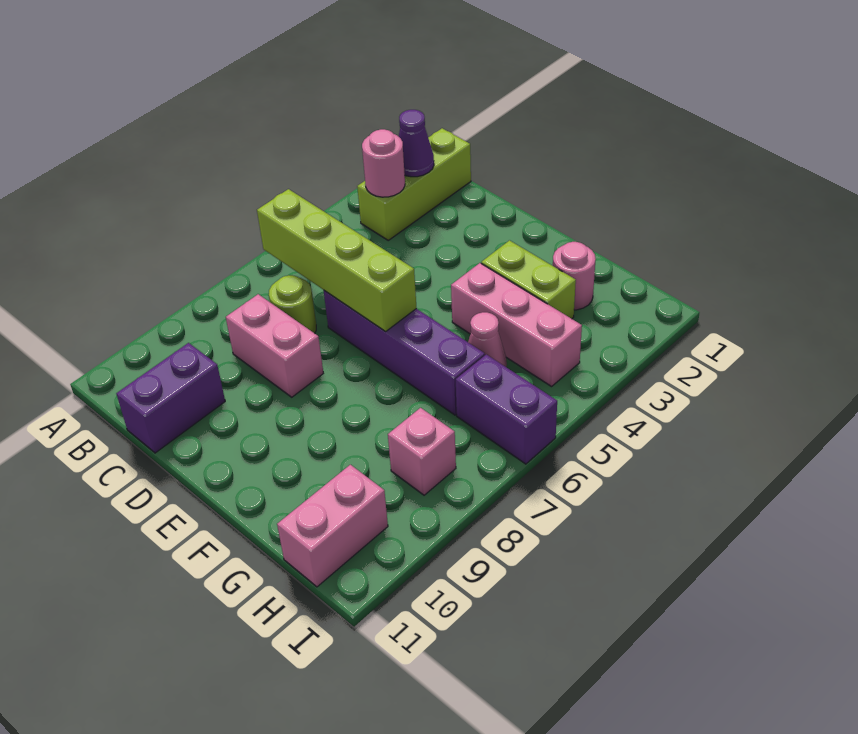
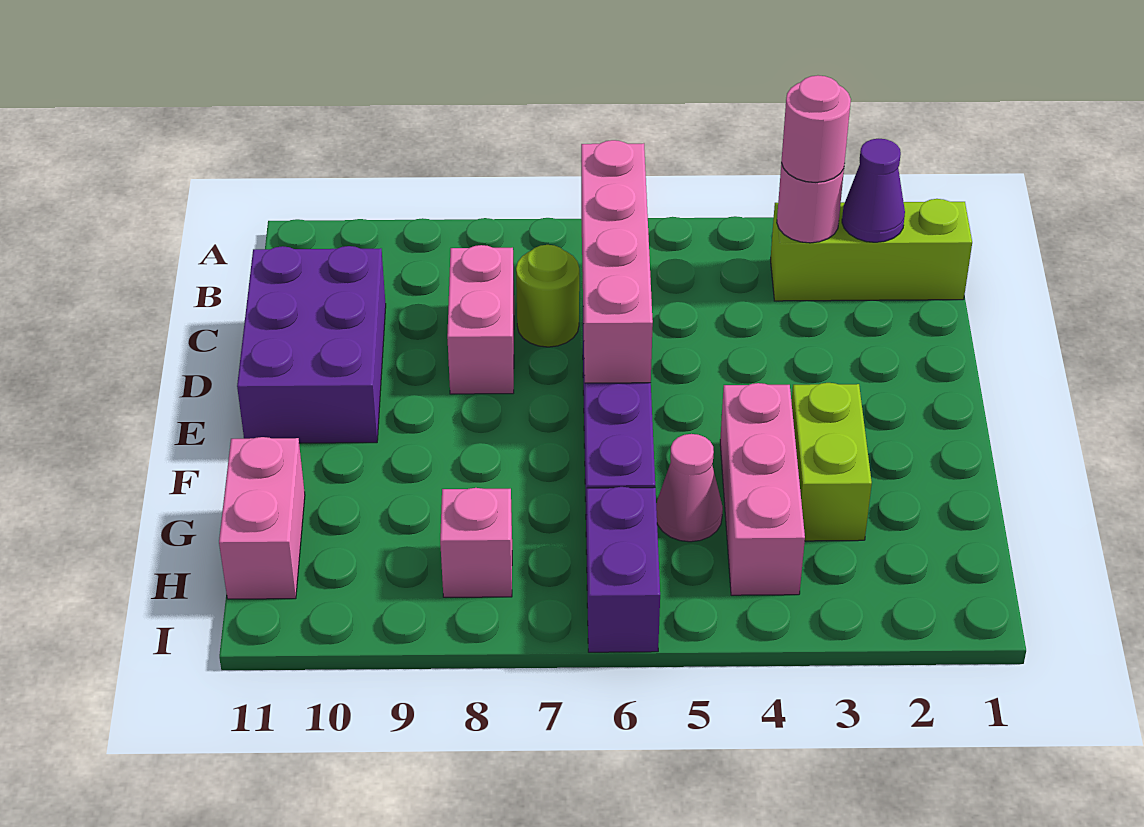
lime brick B6:E6 level 2 -> pink brick B6:E6 level 2
purple brick C10:C11 level 1 -> purple brick C10:E11 level 1
pink round brick G2 level 1 -> pink round brick B3 level 3
pink brick H10:H11 level 1 -> pink brick G11:H11 level 1

